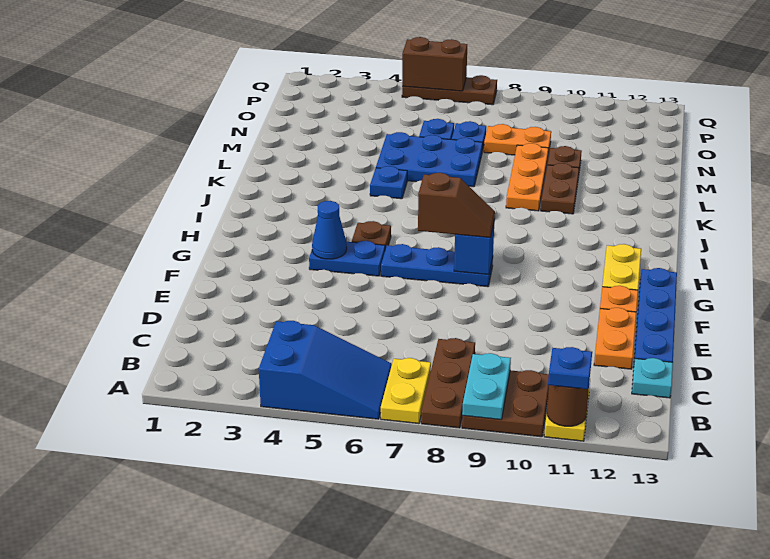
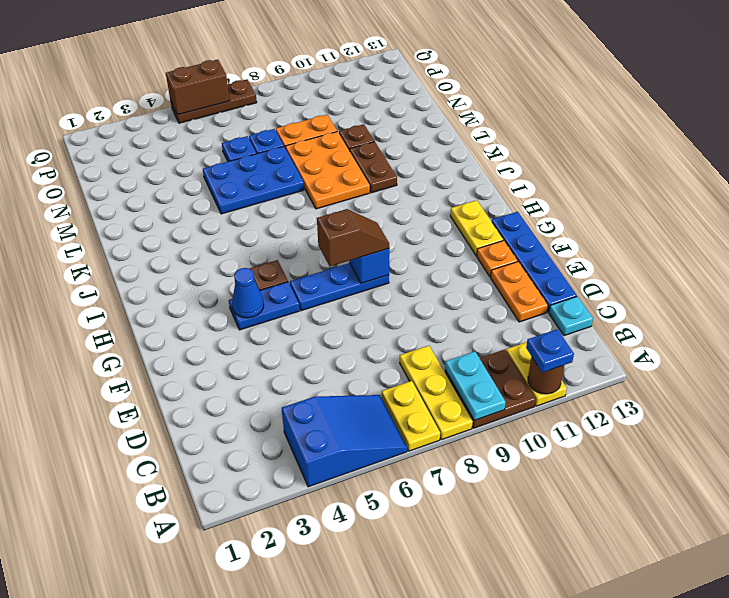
brown plate A8:C8 level 1 -> yellow plate A8:C8 level 1
blue plate K5 level 1 -> none
orange plate K9:M9 level 1 -> orange plate K8:M9 level 1

